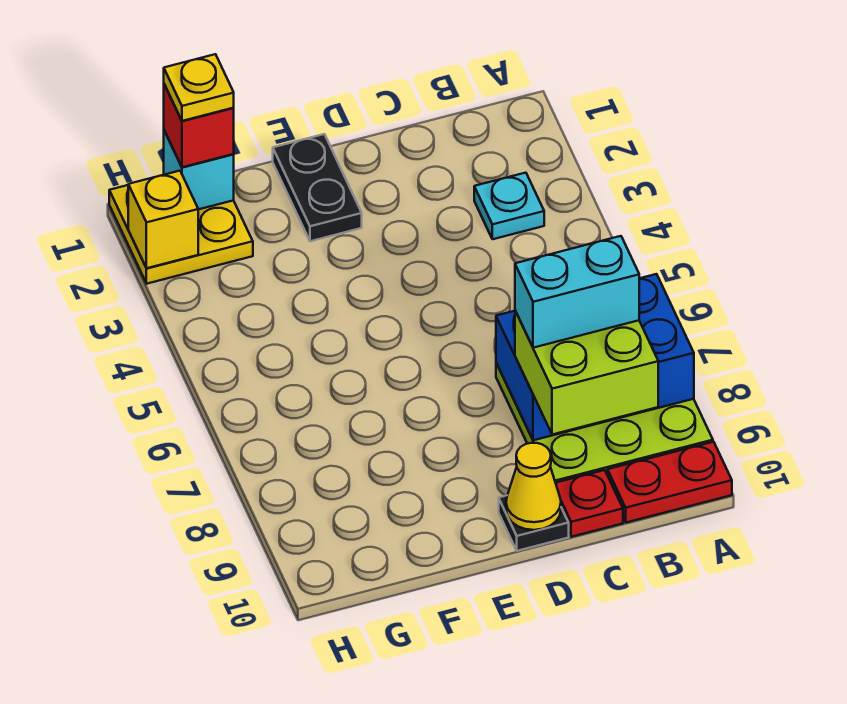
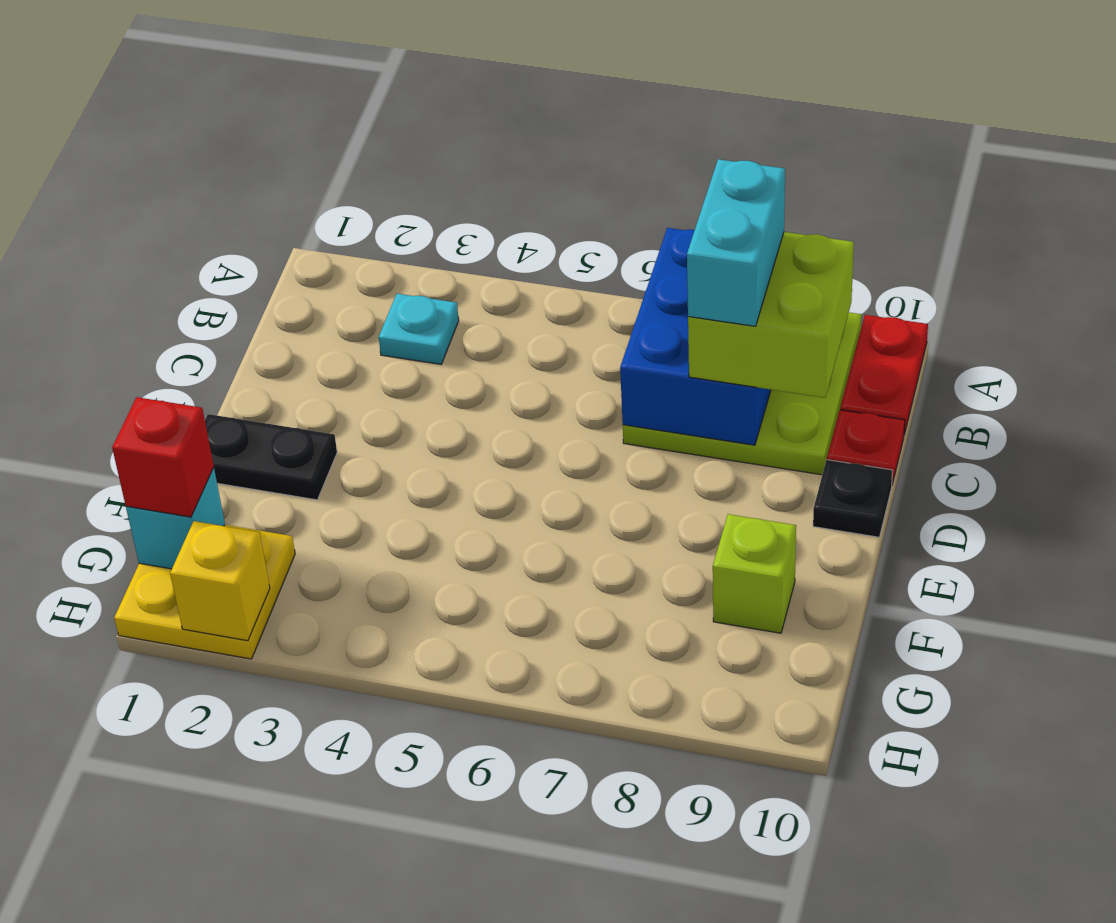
yellow cone D10 level 2 -> none
none -> lime brick F9 level 1
yellow plate G1 level 4 -> none

